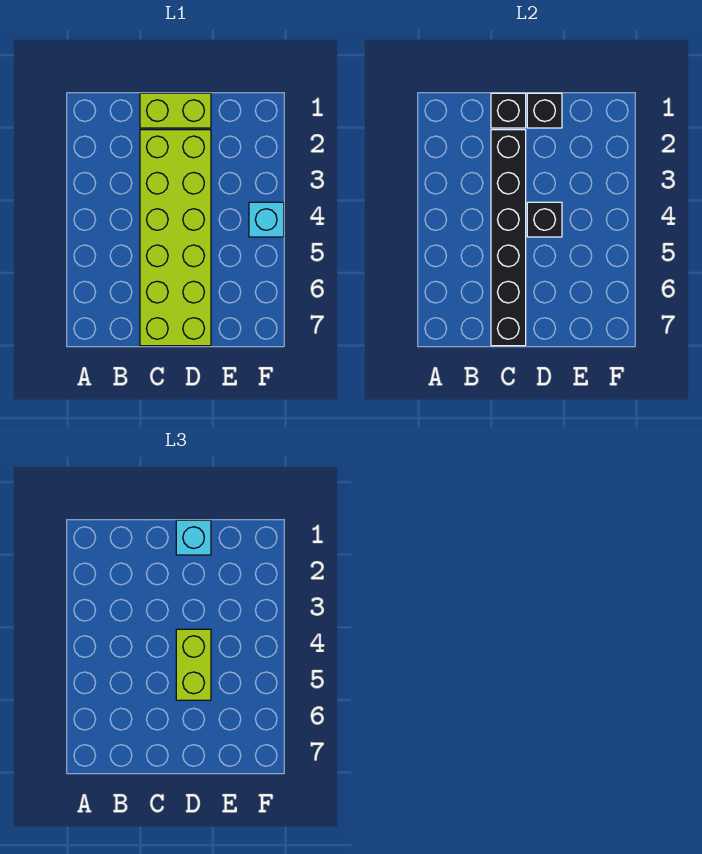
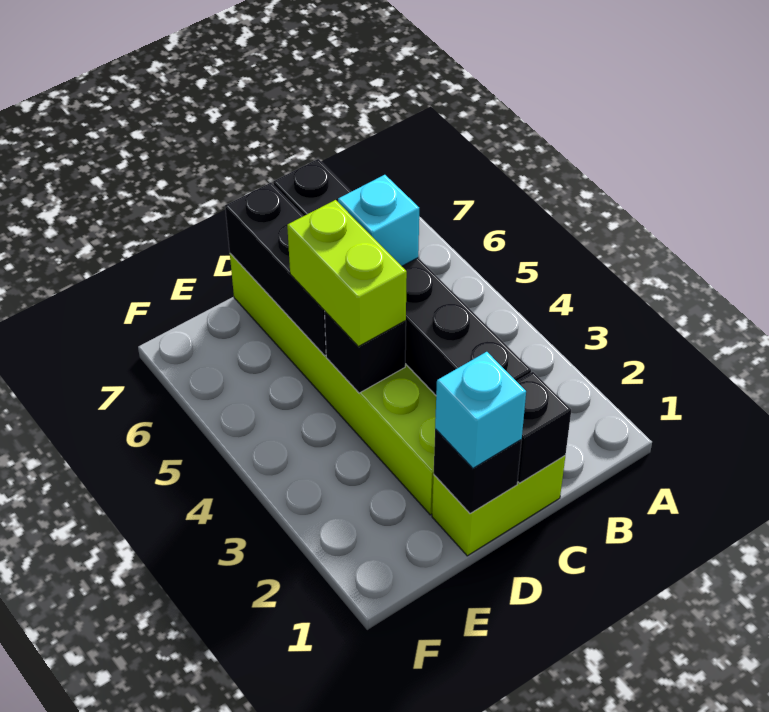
none -> black brick D5:D7 level 2
cyan brick F4 level 1 -> cyan brick C5 level 3

